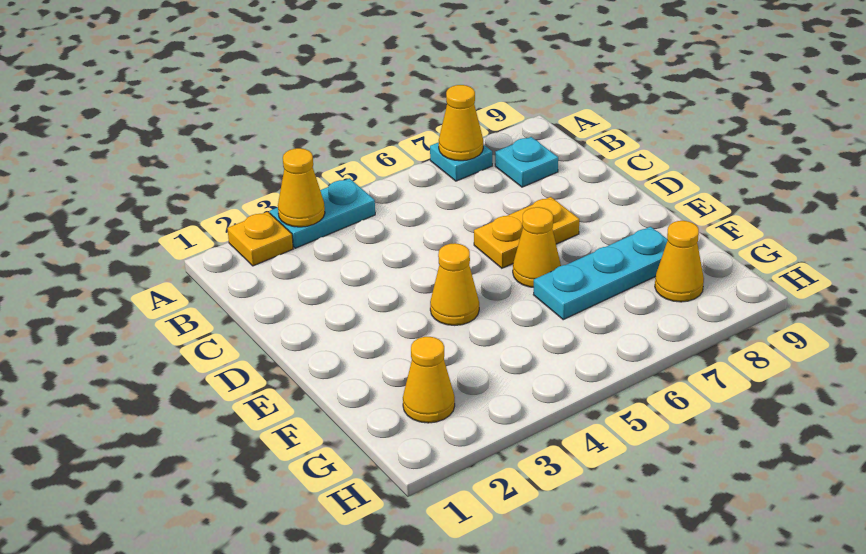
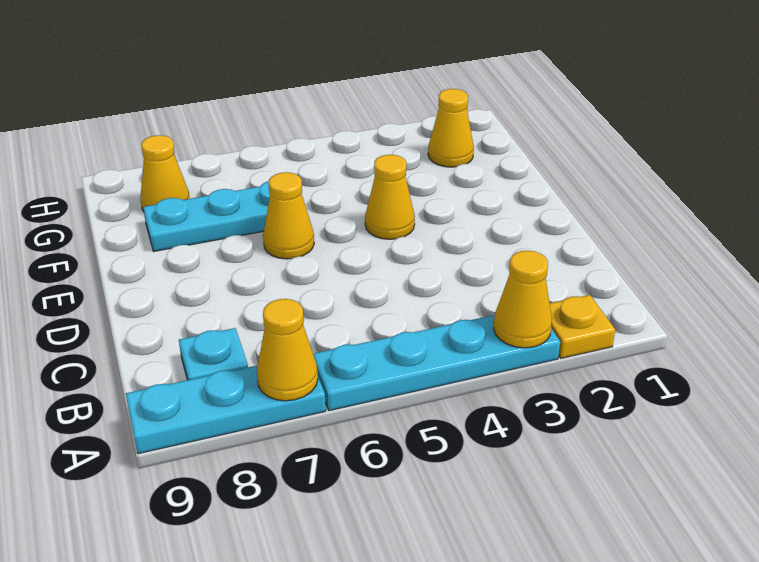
cyan plate A3:A4 level 1 -> cyan plate A3:A6 level 1
cyan plate A7 level 1 -> cyan plate A7:A9 level 1
yellow plate D6:D7 level 1 -> none

